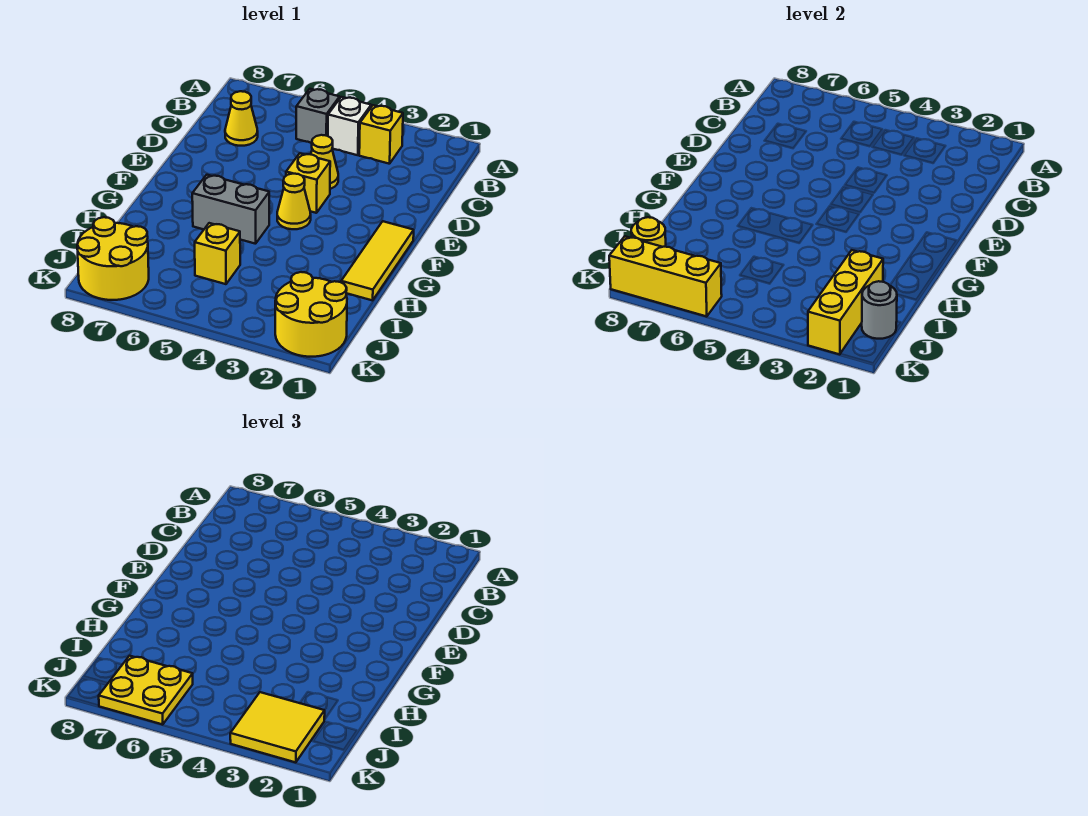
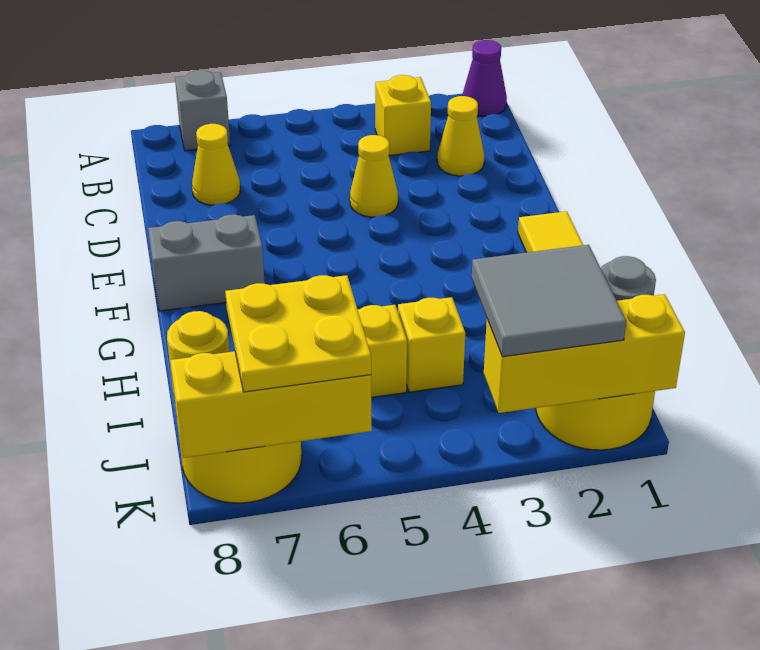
none -> purple cone A1 level 1
white brick B4 level 1 -> none
grey brick B5 level 1 -> grey brick A7 level 1
yellow brick E4 level 1 -> yellow brick I4 level 1
yellow cone F4 level 1 -> yellow cone C2 level 1
grey brick G5:G6 level 1 -> grey brick F7:F8 level 1
yellow brick I2:K2 level 2 -> yellow brick K1:K3 level 2
yellow tile J2:K3 level 3 -> grey tile J2:K3 level 3

